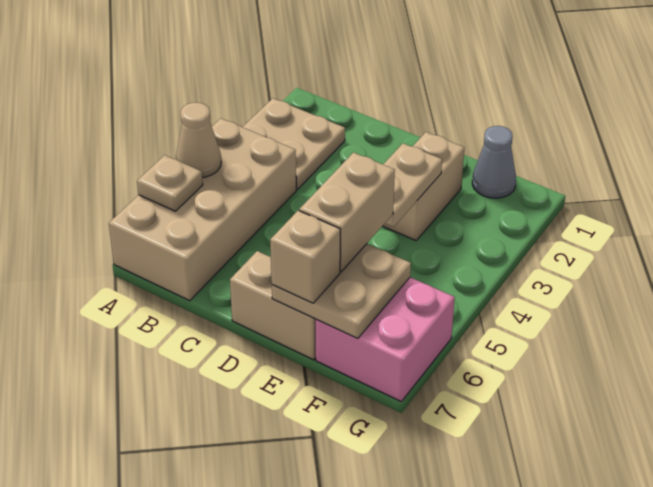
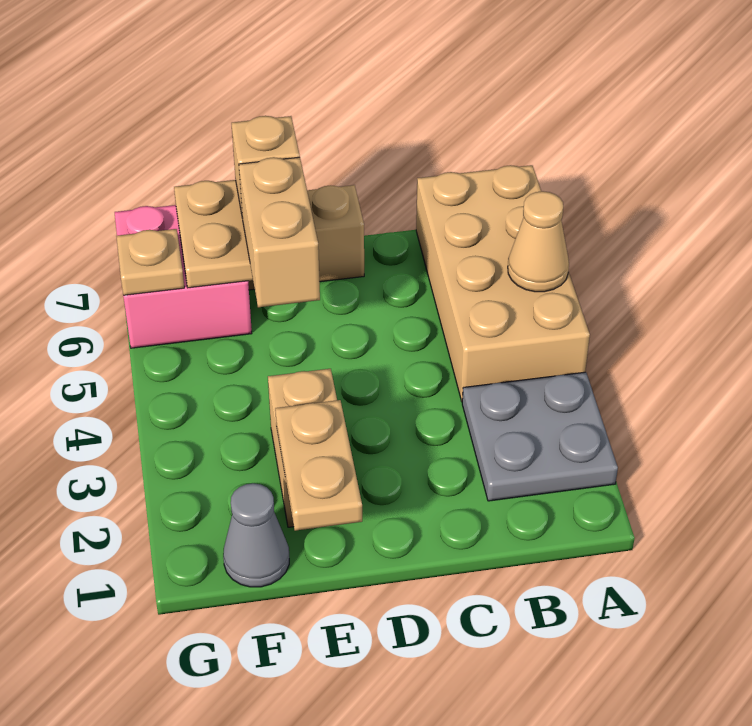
tan plate A2:B3 level 1 -> grey plate A2:B3 level 1
tan plate A6 level 2 -> tan plate G6 level 2
tan plate E3:E4 level 2 -> tan plate E1:E2 level 2

